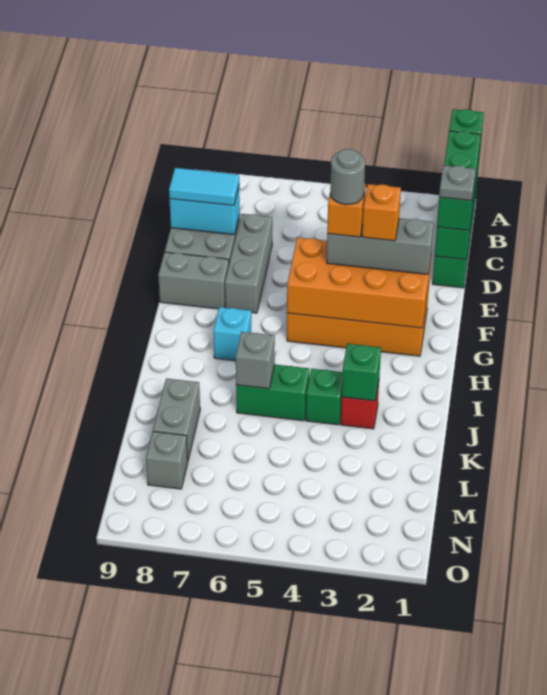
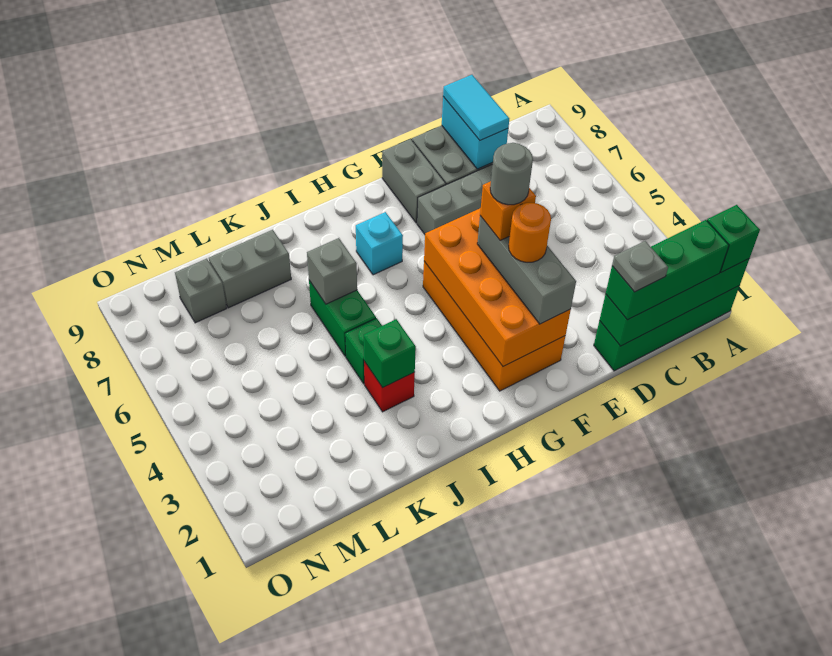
orange brick F3 level 4 -> orange round brick F3 level 4

